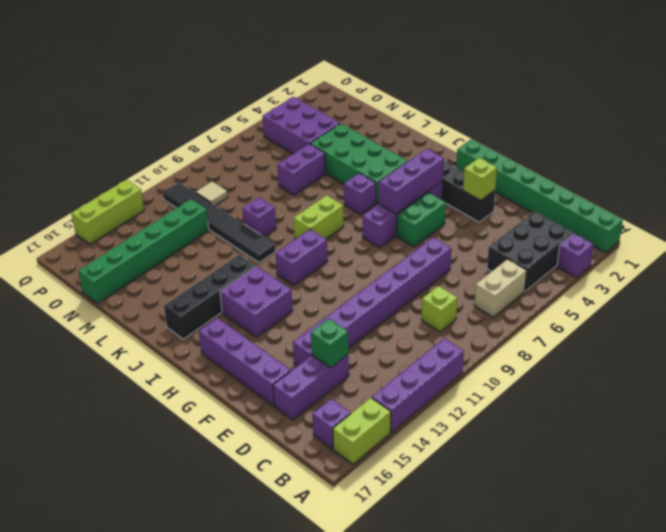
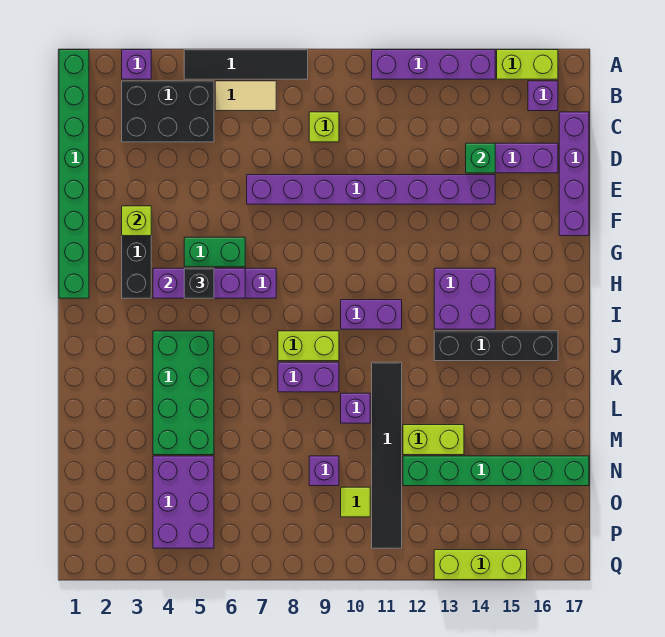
none -> black tile A5:A8 level 1
tan brick B6:B7 level 1 -> tan tile B6:B7 level 1
purple brick E16:H16 level 1 -> purple brick C17:F17 level 1
none -> black brick H5 level 3
purple brick J6 level 1 -> purple brick N9 level 1
purple brick M6:M7 level 1 -> purple brick K8:K9 level 1
none -> lime brick M12:M13 level 1
tan tile O10 level 1 -> lime tile O10 level 1

